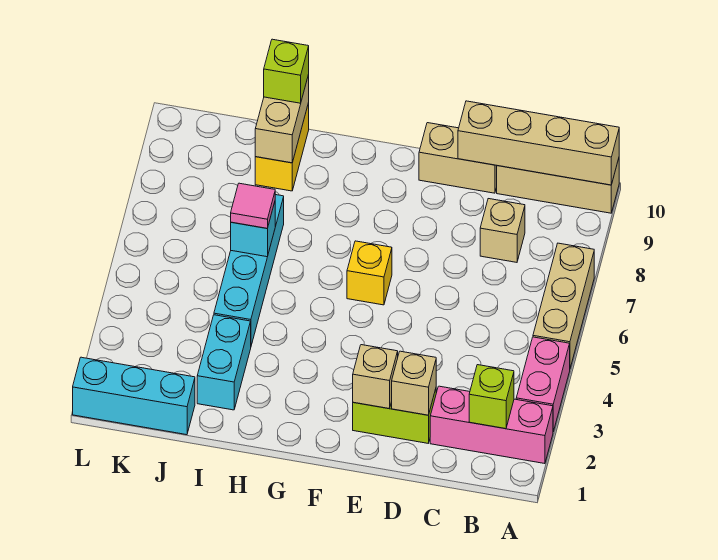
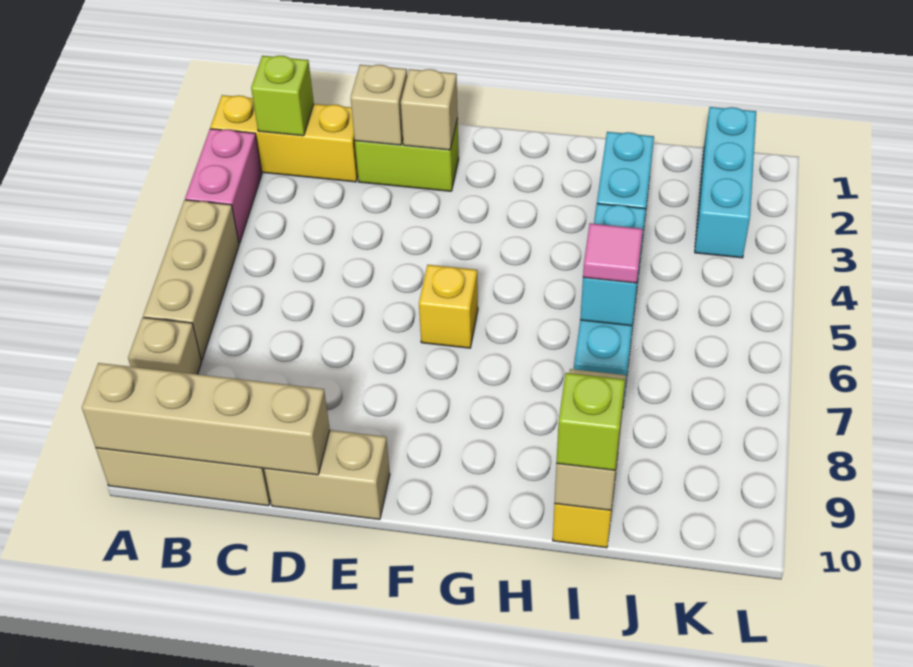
pink brick A2:C2 level 1 -> yellow brick A2:C2 level 1
tan brick C8 level 1 -> tan brick A8 level 1
cyan brick J1:L1 level 1 -> cyan brick K1:K3 level 1

